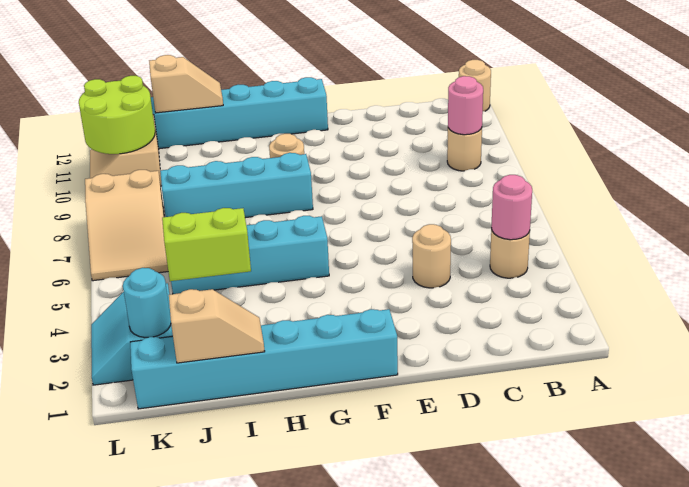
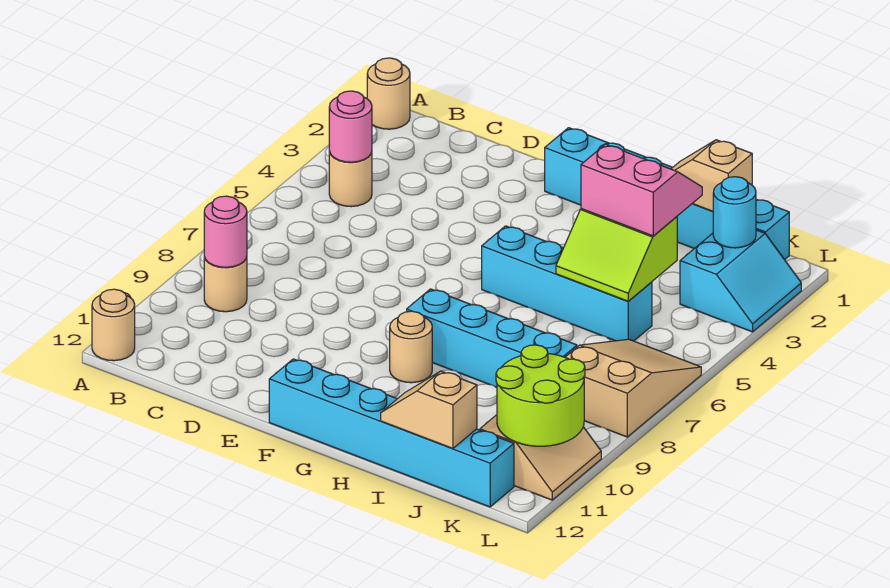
tan round brick D4 level 1 -> tan round brick A1 level 1
none -> pink slope I3:J4 level 3 top 4

